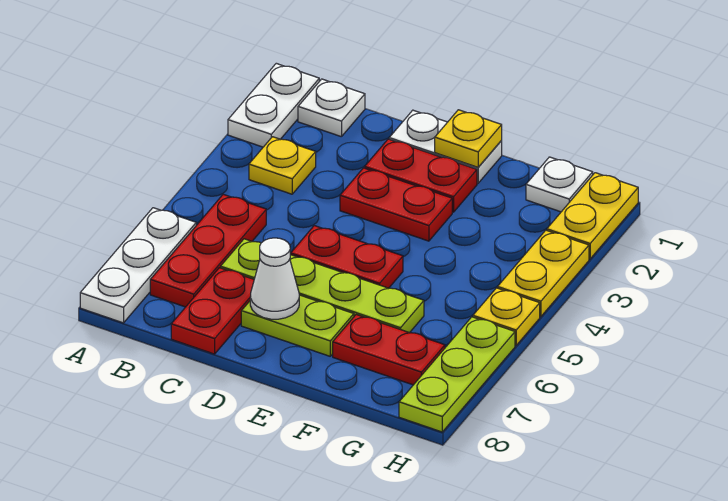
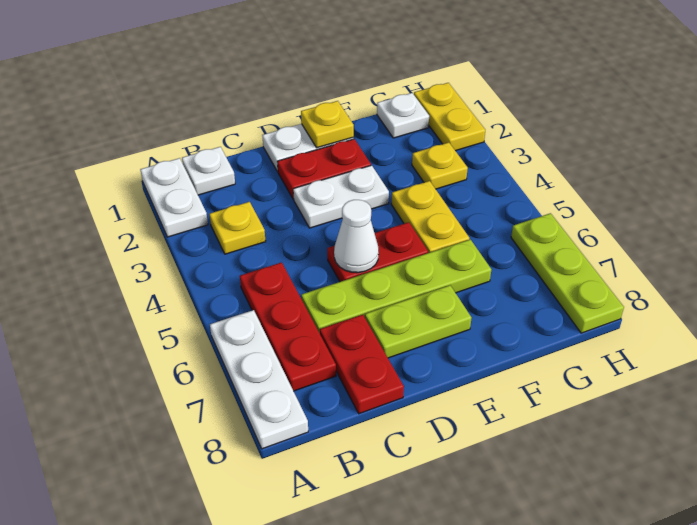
red plate D3:E3 level 1 -> white plate D3:E3 level 1
white cone D7 level 2 -> white cone D5 level 2
red plate F7:G7 level 1 -> none
yellow plate H3:H4 level 1 -> yellow plate F4:F5 level 1
yellow plate H5 level 1 -> yellow plate G3 level 1

